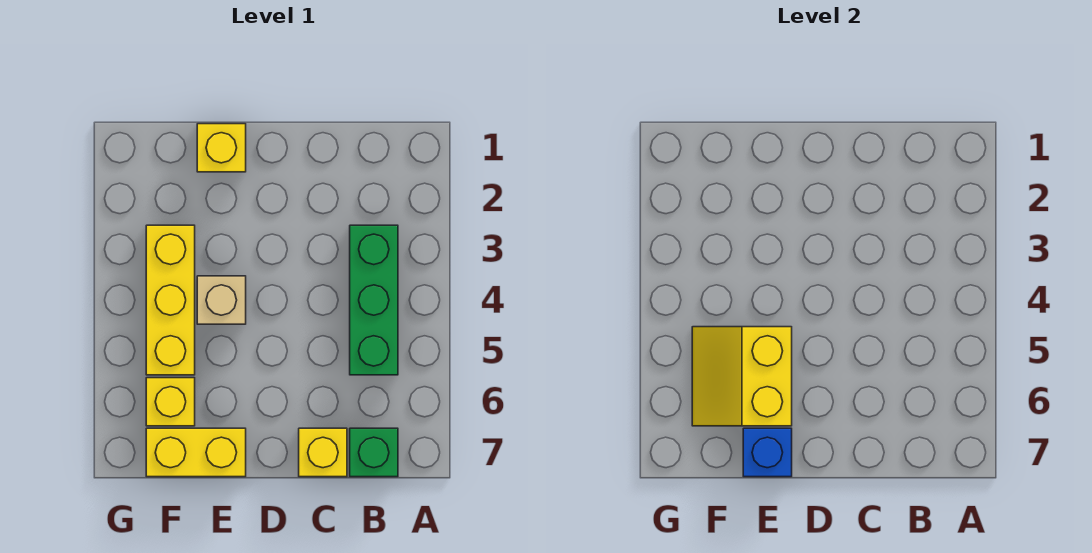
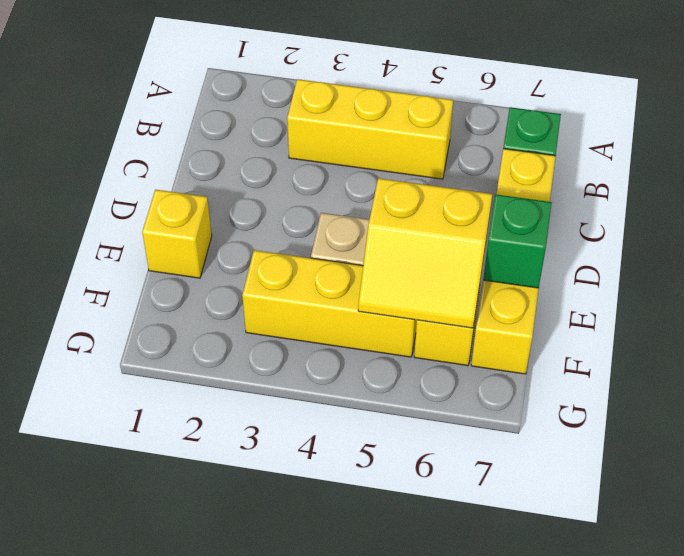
green brick B3:B5 level 1 -> yellow brick B3:B5 level 1
blue brick E7 level 2 -> green brick E7 level 2

